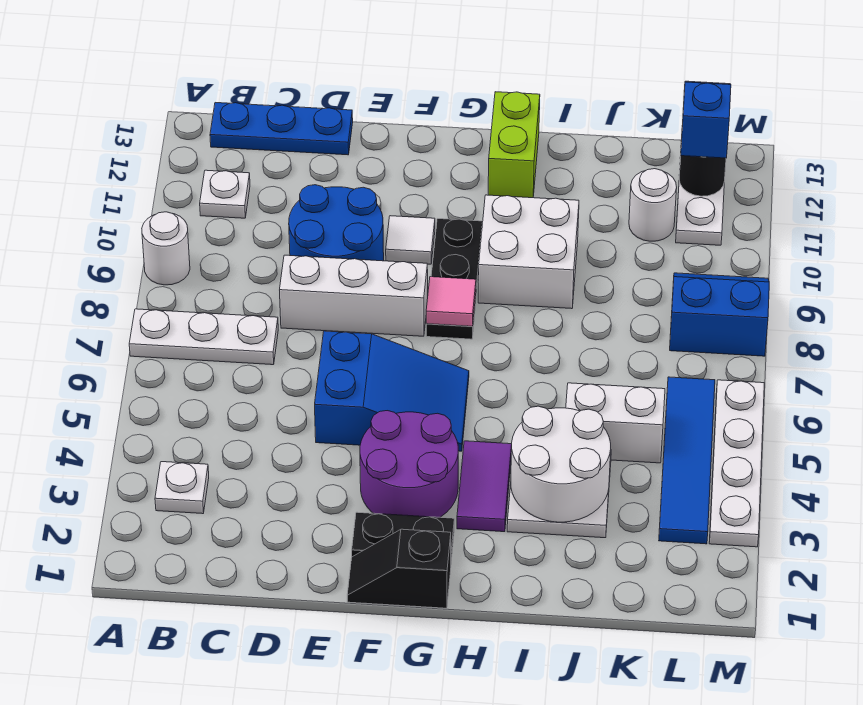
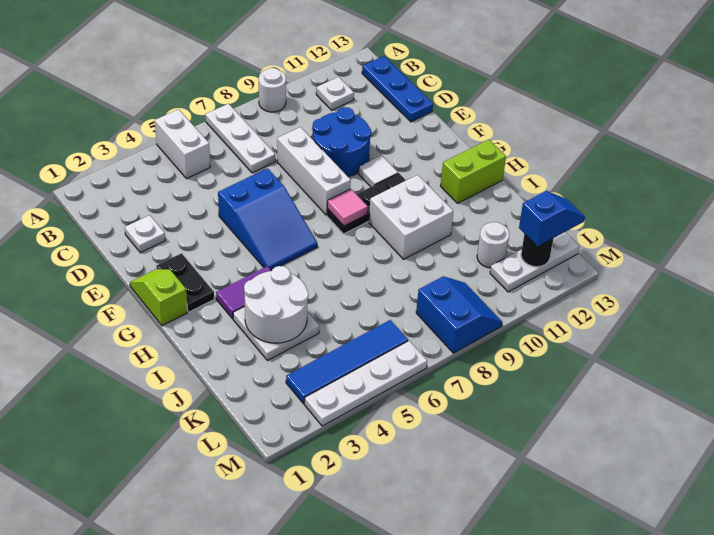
white plate B3 level 1 -> white plate D2 level 1
black slope F1:G1 level 1 top G -> lime slope F1:G1 level 1 top G
purple round brick F3:G4 level 1 -> none
white brick J5:K5 level 1 -> white brick A5:B5 level 1

